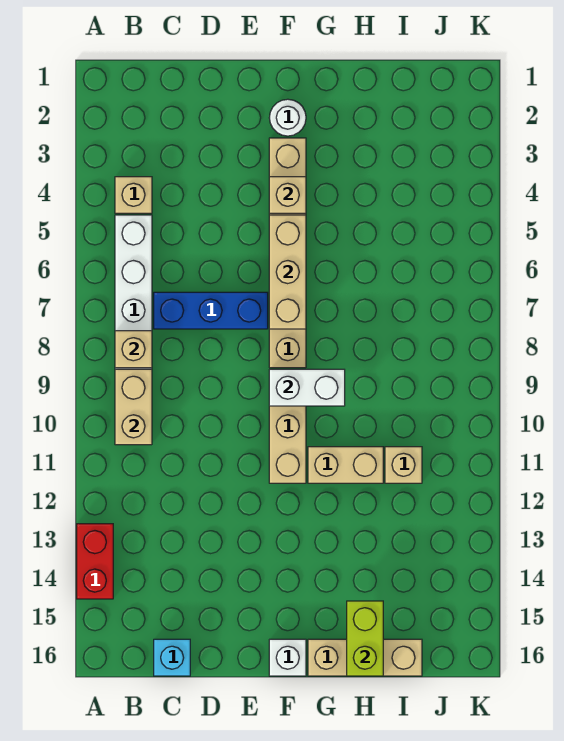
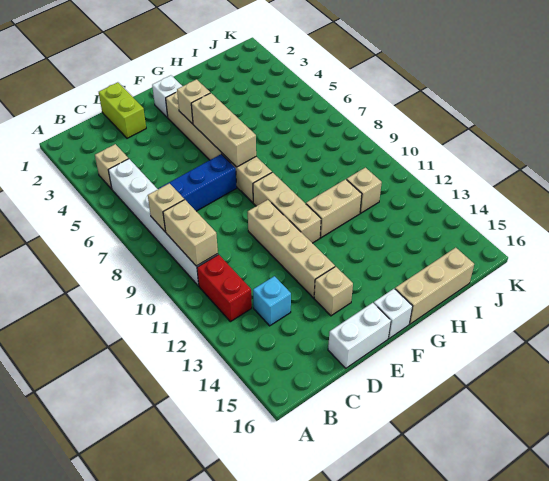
red brick A13:A14 level 1 -> red brick B11:B12 level 1
cyan brick C16 level 1 -> cyan brick C13 level 1
none -> tan brick E10:E13 level 1
none -> tan brick E14 level 1
white round brick F2 level 1 -> white brick F2 level 1
white brick F9:G9 level 2 -> white brick D16:E16 level 1
lime brick H15:H16 level 2 -> lime brick D1:D2 level 1

